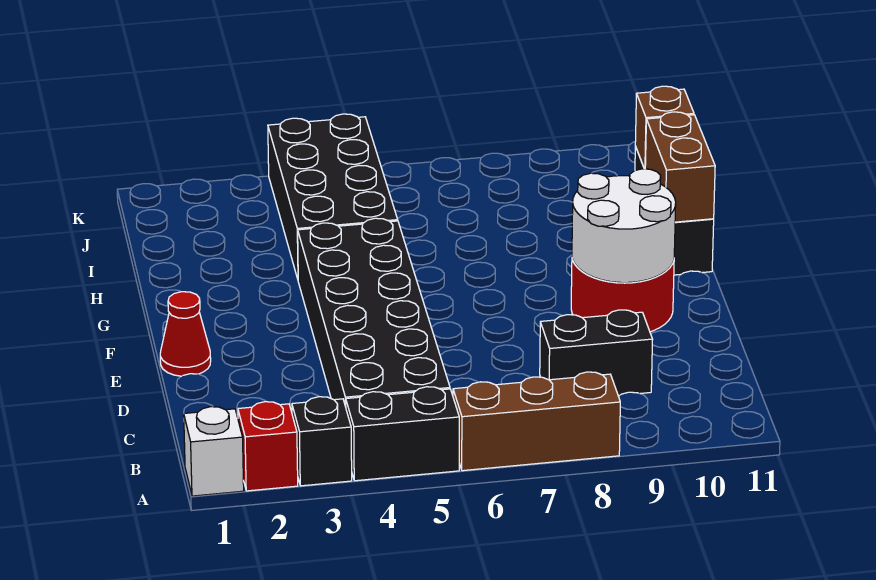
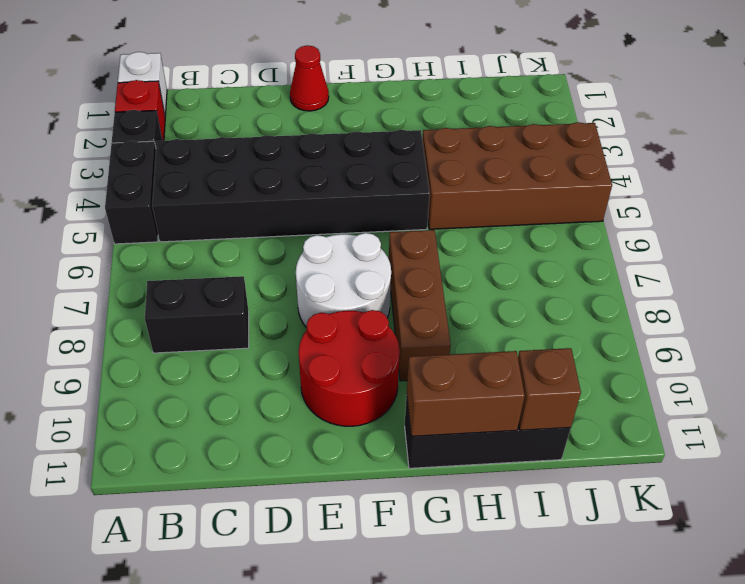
brown brick A6:A8 level 1 -> brown brick G7:G9 level 1
black brick C8:C9 level 1 -> black brick B8:C8 level 1
white round brick E9:F10 level 2 -> white round brick E7:F8 level 1
black brick H4:K5 level 1 -> brown brick H4:K5 level 1

